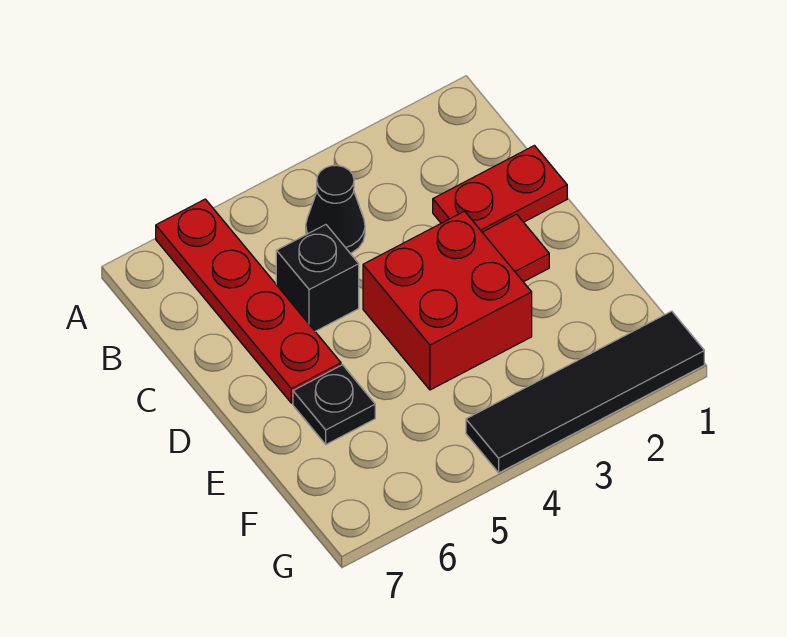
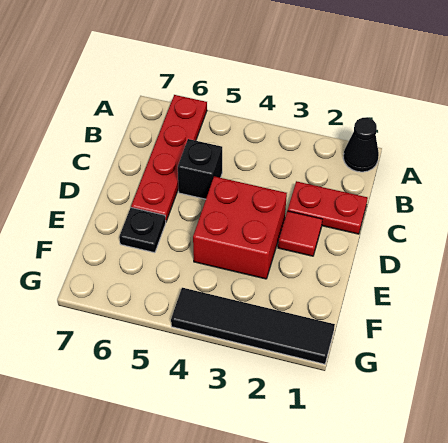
black cone B4 level 1 -> black cone A1 level 1

